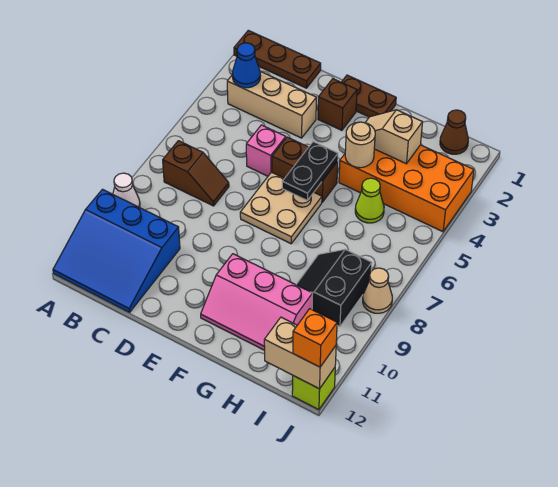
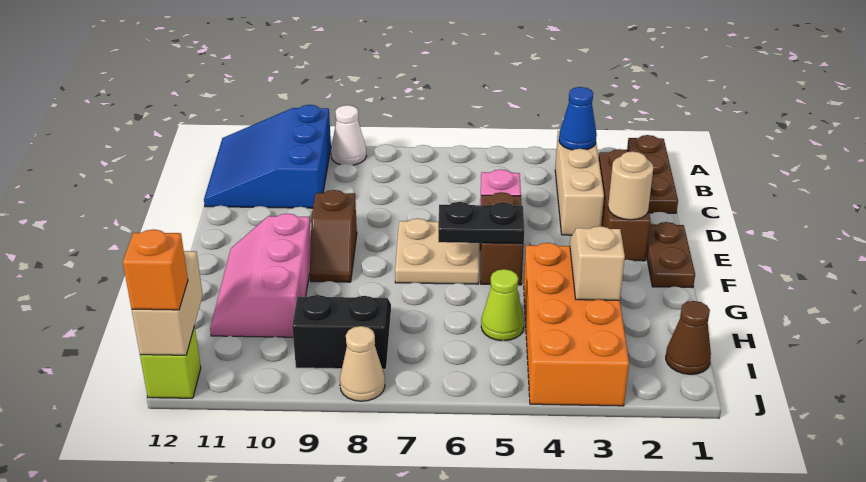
brown slope B7:C7 level 1 top B -> brown slope E9:F9 level 1 top E
brown brick E2 level 1 -> brown brick C2:E2 level 1
tan round brick G4 level 2 -> tan round brick E2 level 2

